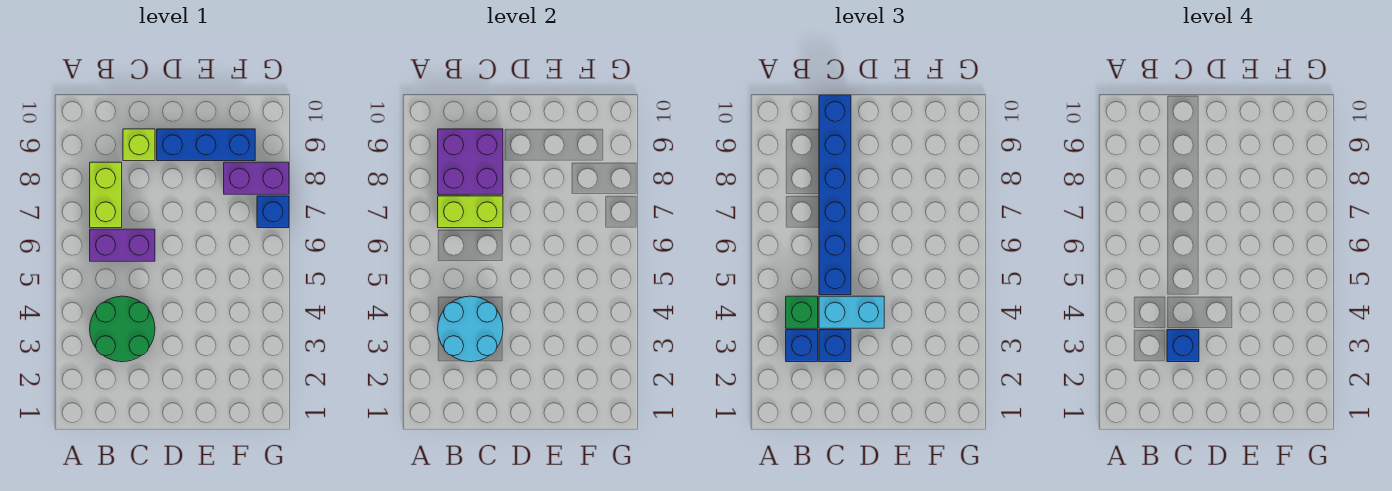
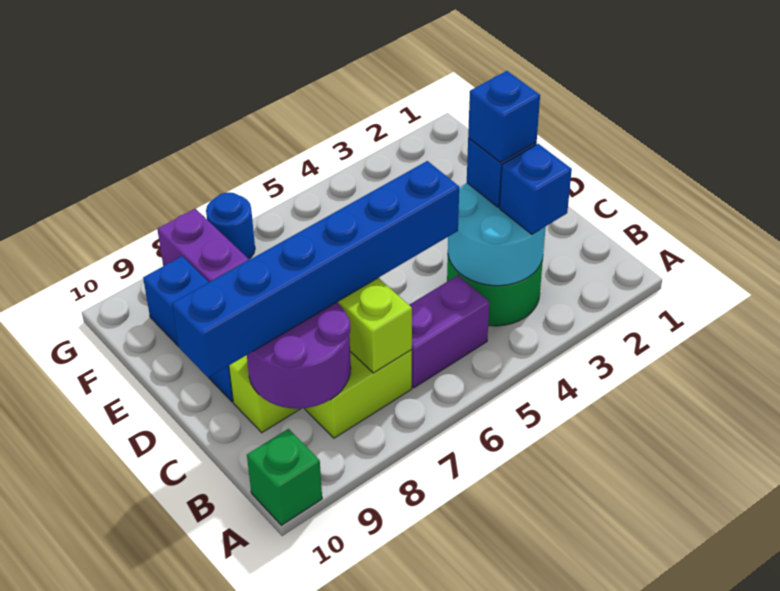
green brick B4 level 3 -> green brick A10 level 1
purple brick B6:C6 level 1 -> purple brick B5:B6 level 1
purple brick B8:C9 level 2 -> purple round brick B8:C9 level 2
cyan brick C4:D4 level 3 -> none
blue brick G7 level 1 -> blue round brick G7 level 1

